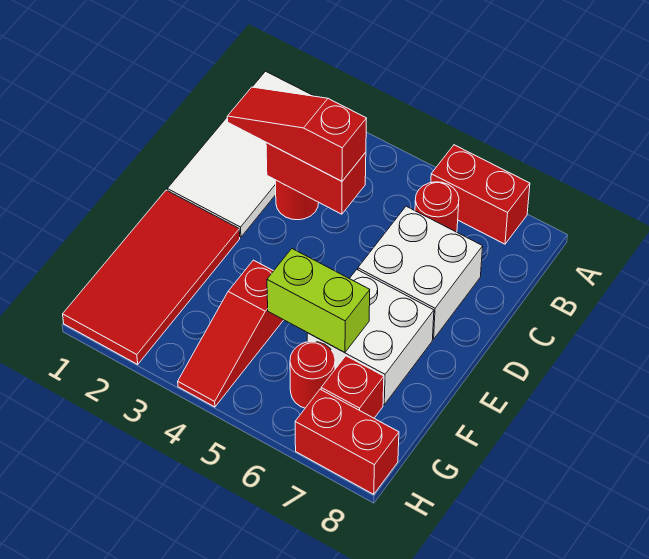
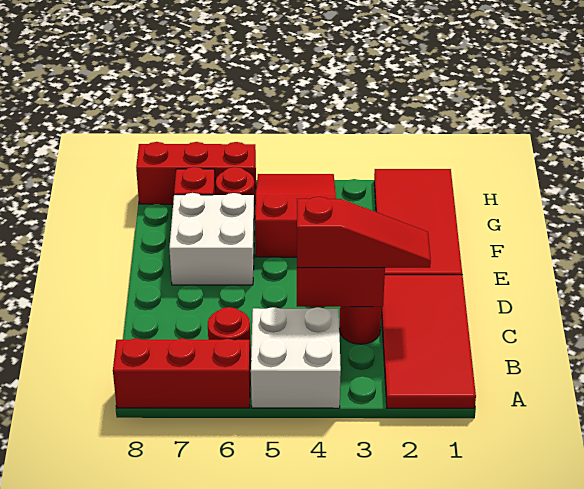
white tile A1:D2 level 1 -> red tile A1:D2 level 1
red brick A6:A7 level 1 -> red brick A6:A8 level 1
white brick C6:D7 level 1 -> white brick A4:B5 level 1
red slope F4:H4 level 1 top F -> red slope F4:H5 level 1 top F
lime brick F5:F6 level 2 -> none
red brick H7:H8 level 1 -> red brick H6:H8 level 1

